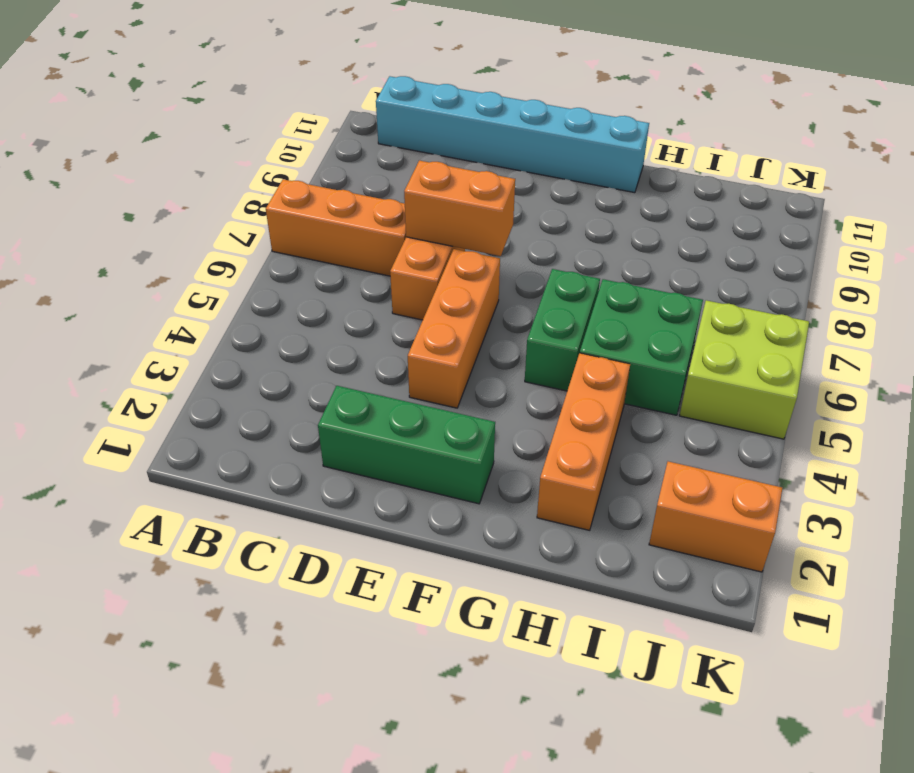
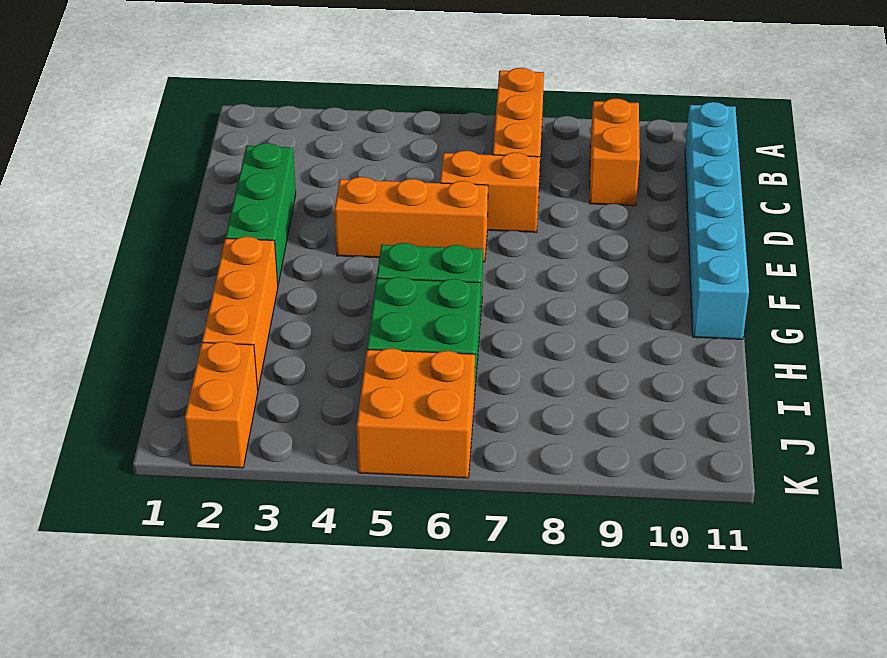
orange brick D7:E7 level 2 -> orange brick B9:C9 level 1
orange brick H2:H4 level 1 -> orange brick G2:I2 level 1
lime brick J5:K6 level 1 -> orange brick J5:K6 level 1

